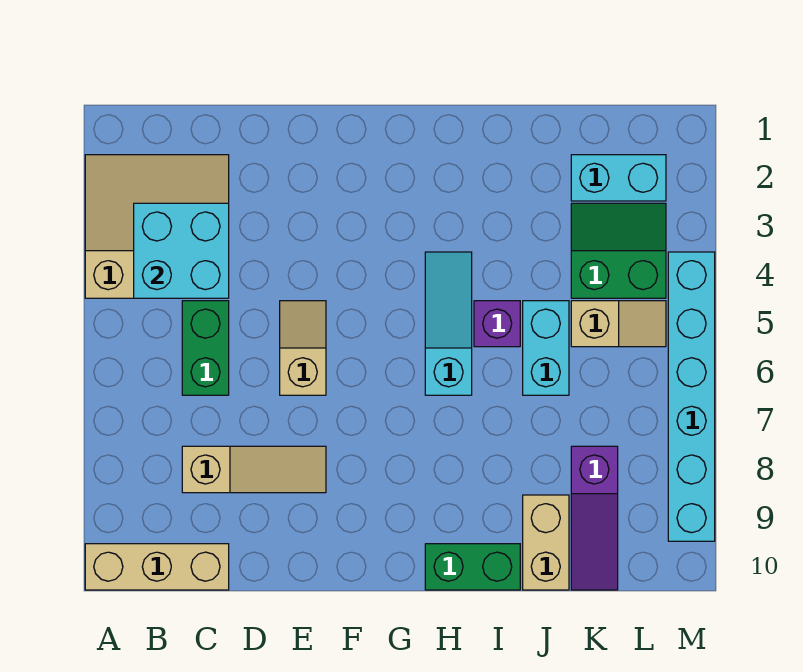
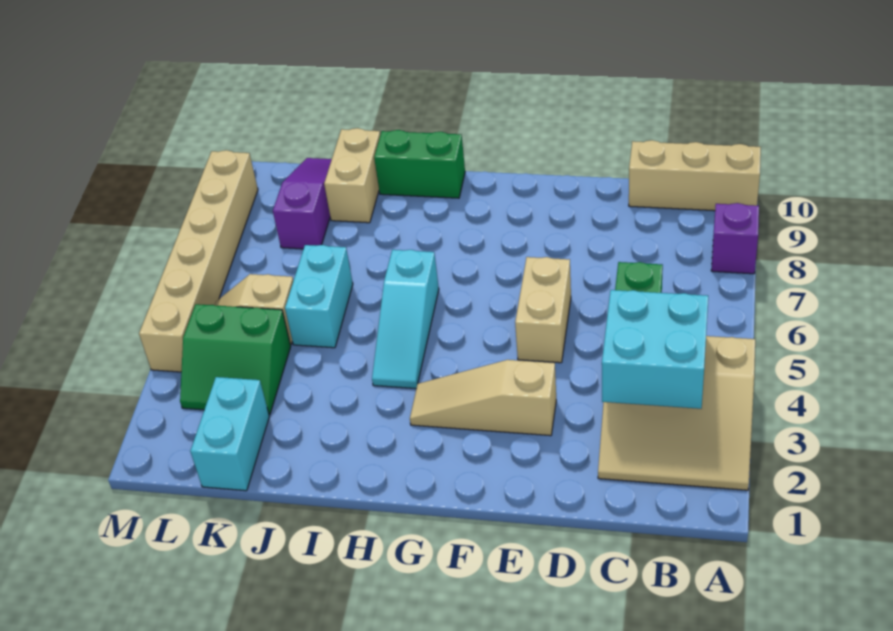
tan slope C8:E8 level 1 top C -> tan slope E3:G3 level 1 top E
tan slope E5:E6 level 1 top 6 -> tan brick E5:E6 level 1
purple brick I5 level 1 -> purple brick A8 level 1
cyan brick K2:L2 level 1 -> cyan brick K1:K2 level 1
cyan brick M4:M9 level 1 -> tan brick M4:M9 level 1

